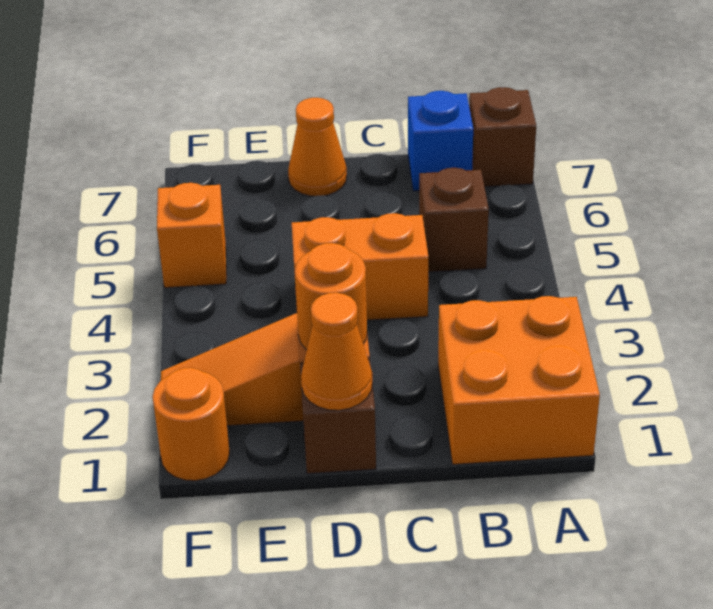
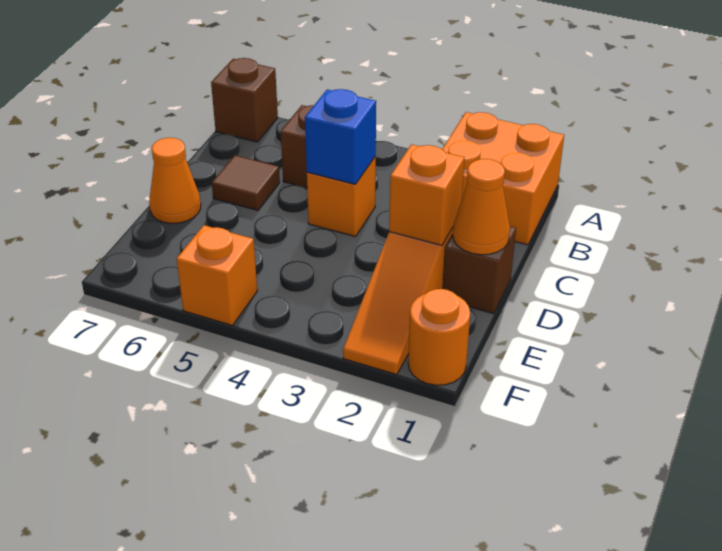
blue brick B7 level 1 -> blue brick C4 level 2
orange brick C4:D4 level 1 -> orange brick C4 level 1
none -> brown tile C6 level 1
orange round brick D2 level 2 -> orange brick D2 level 2

